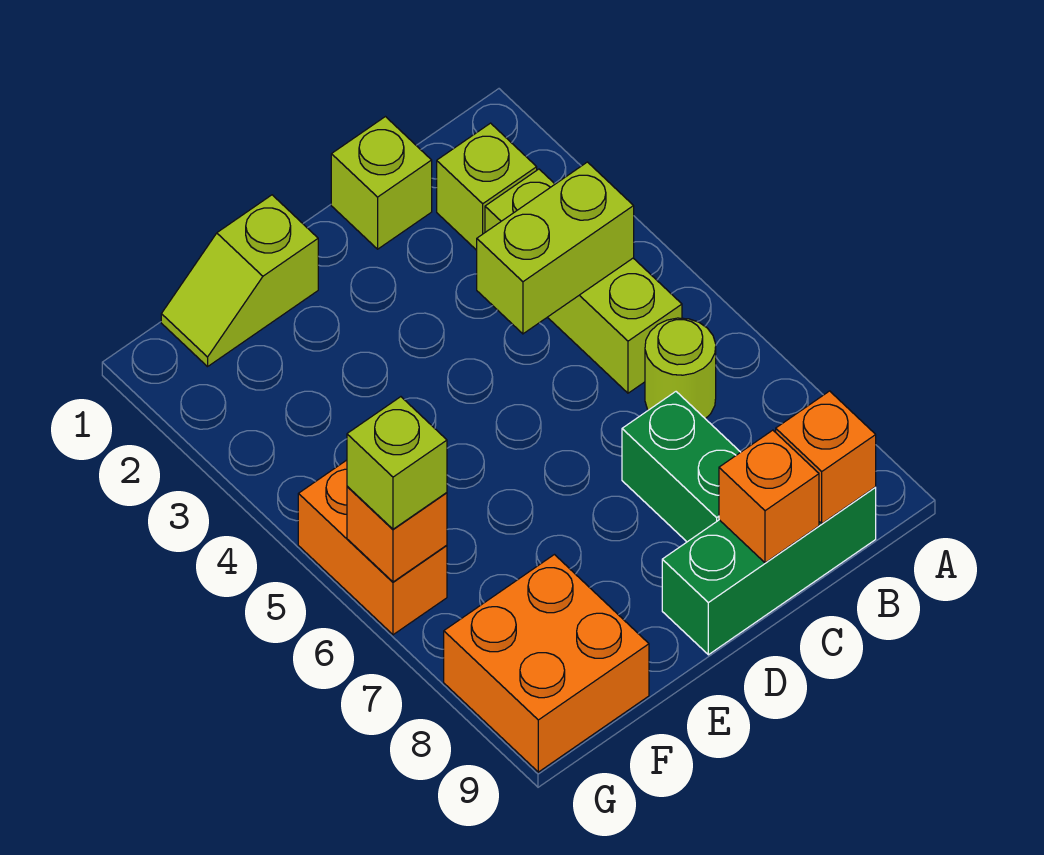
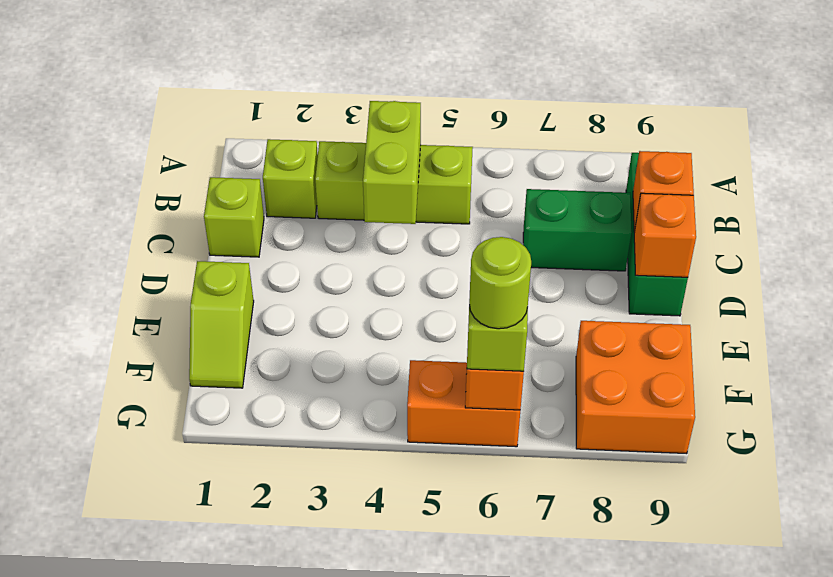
lime round brick B6 level 1 -> lime round brick G6 level 4
orange brick B9 level 2 -> orange brick D9 level 2

